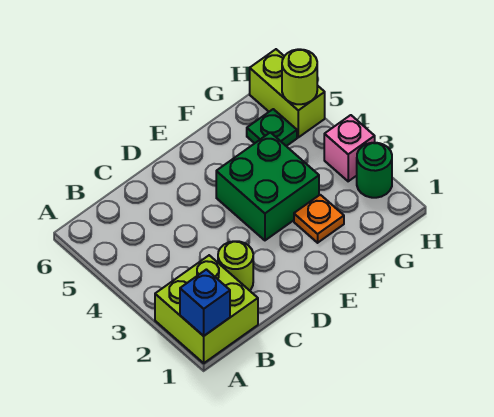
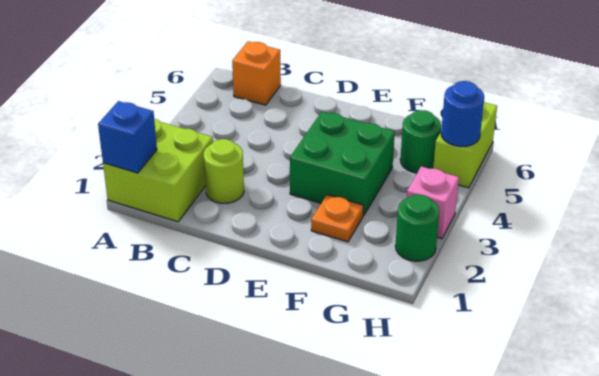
none -> orange brick B6 level 1
green plate G5 level 1 -> green round brick G5 level 1
lime round brick H5 level 2 -> blue round brick H5 level 2

